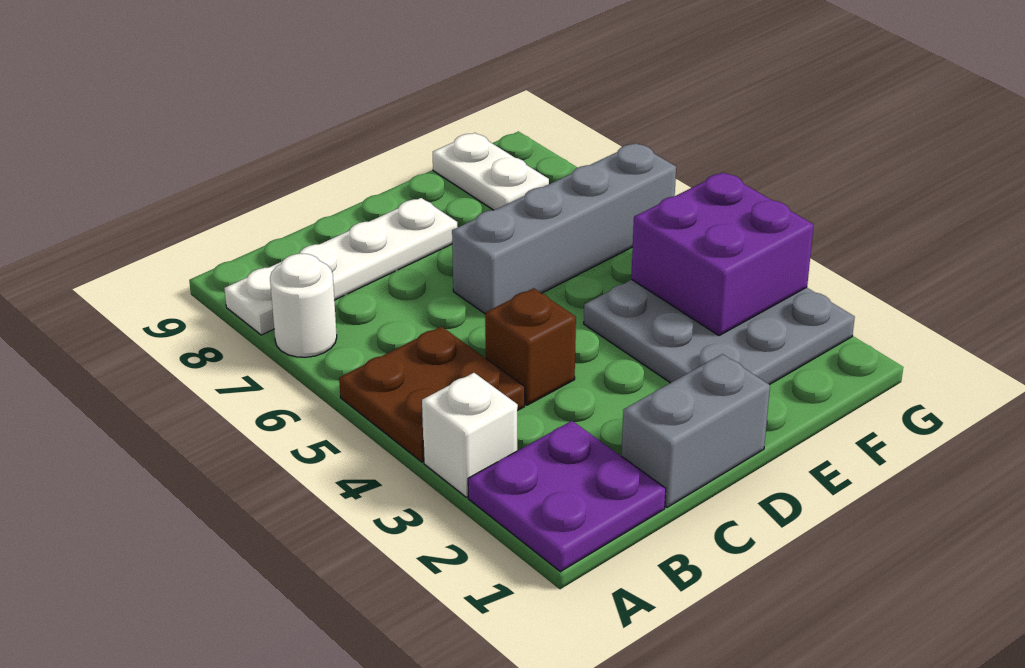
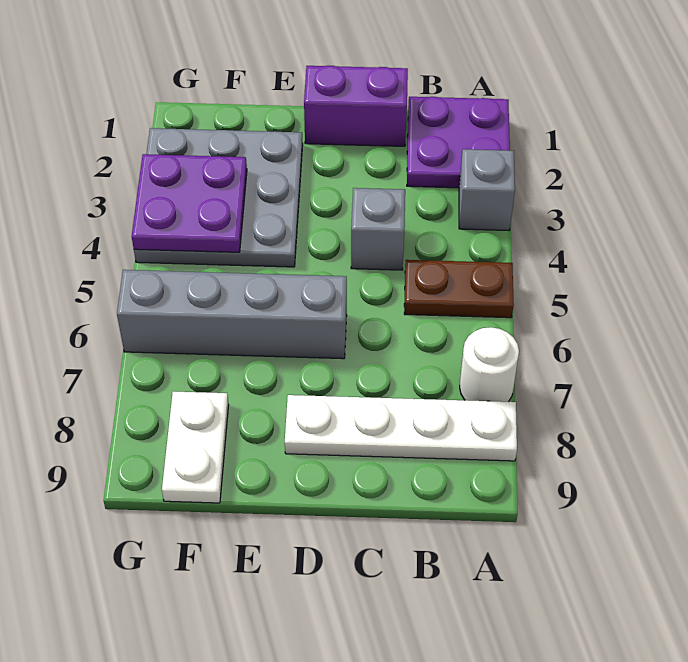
white brick A3 level 1 -> grey brick A3 level 1
brown plate A4:B5 level 1 -> brown plate A5:B5 level 1
grey brick C1:D1 level 1 -> purple brick C1:D1 level 1
brown brick C4 level 1 -> grey brick C4 level 1
purple brick F3:G4 level 2 -> purple plate F3:G4 level 2

